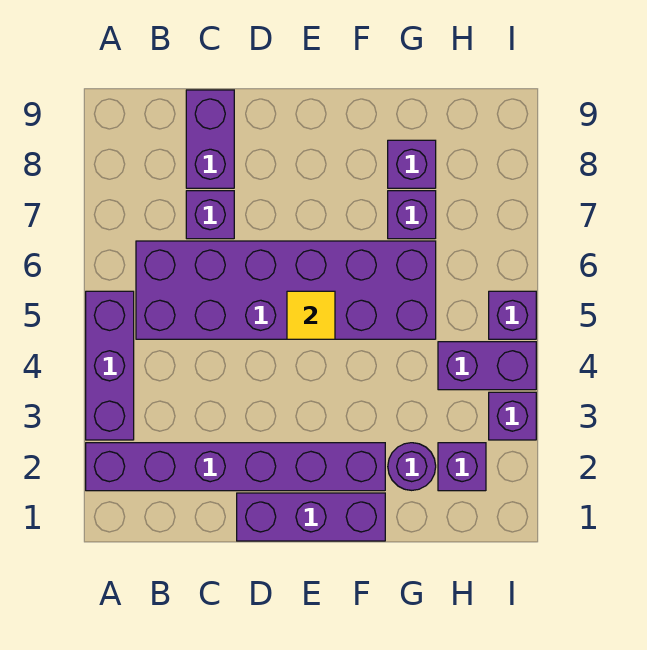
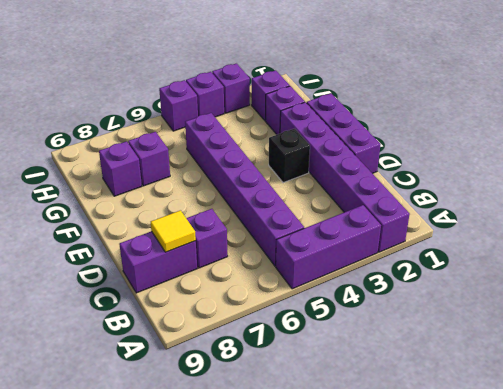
purple brick B5:G6 level 1 -> purple brick B5:G5 level 1
none -> black brick E3 level 1
yellow tile E5 level 2 -> yellow tile C8 level 2
purple round brick G2 level 1 -> purple brick G2 level 1
purple brick H4:I4 level 1 -> purple brick I4 level 1

